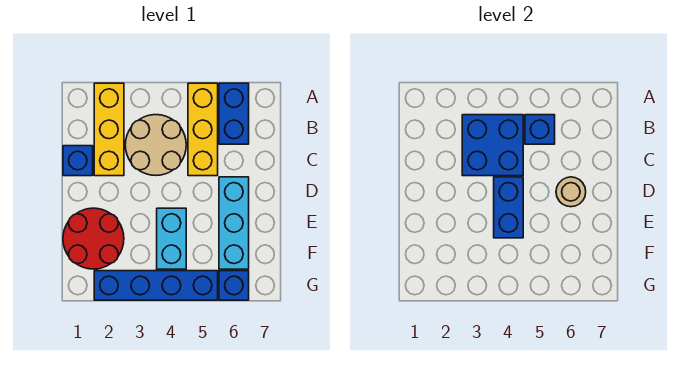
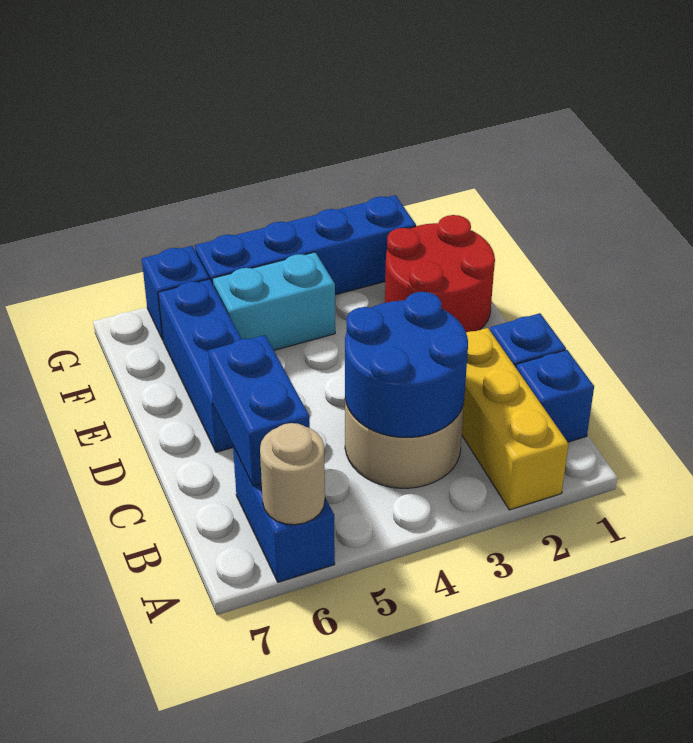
yellow brick A5:C5 level 1 -> none
blue brick B3:C4 level 2 -> blue round brick B3:C4 level 2
blue brick B5 level 2 -> blue brick B1 level 1
blue brick D4:E4 level 2 -> blue brick B6:C6 level 2
cyan brick D6:F6 level 1 -> blue brick D6:F6 level 1
tan round brick D6 level 2 -> tan round brick A6 level 2
cyan brick E4:F4 level 1 -> cyan brick F4:F5 level 1

